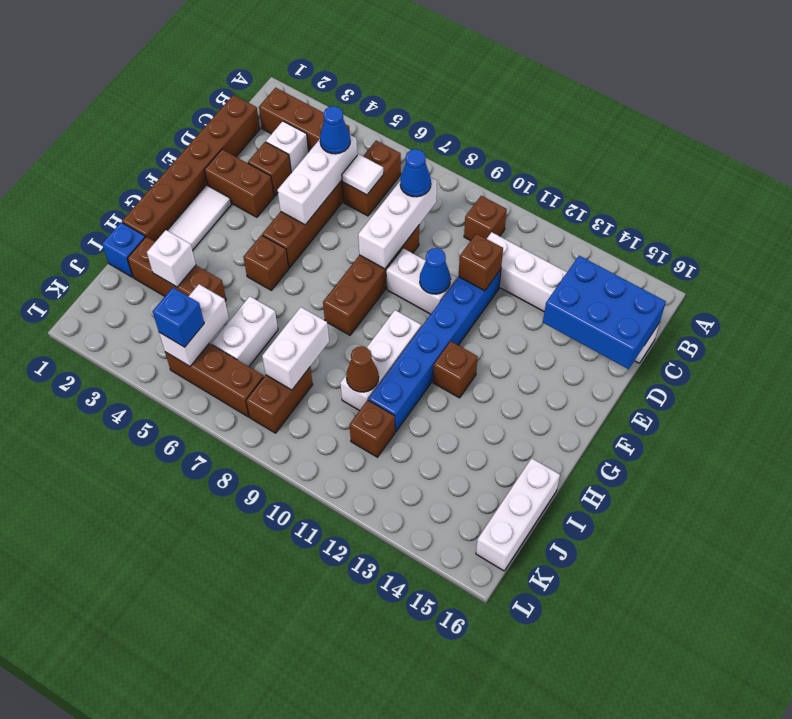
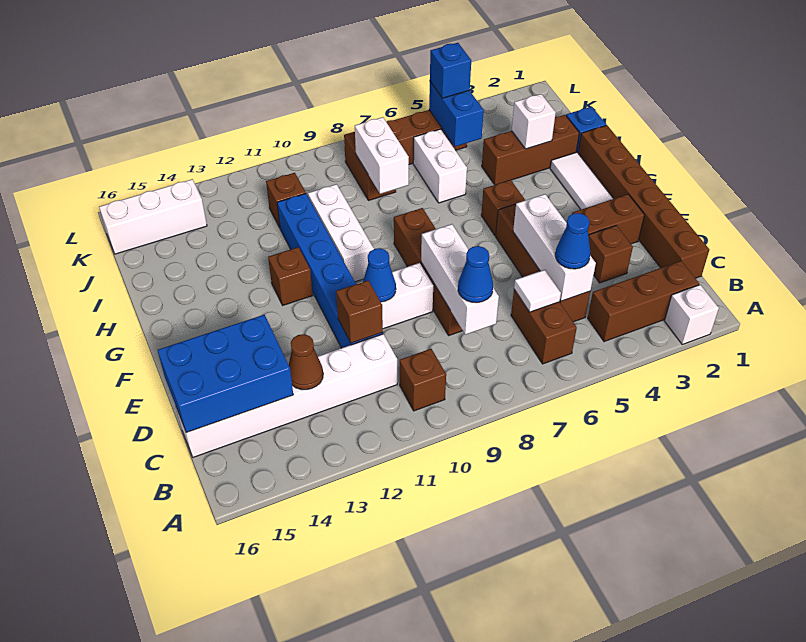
white brick C3 level 1 -> white brick A2 level 1
brown cone I10 level 2 -> brown cone C13 level 2
white brick I16:K16 level 1 -> white brick K14:K16 level 1
white brick J5:K5 level 2 -> blue brick J5:K5 level 2

